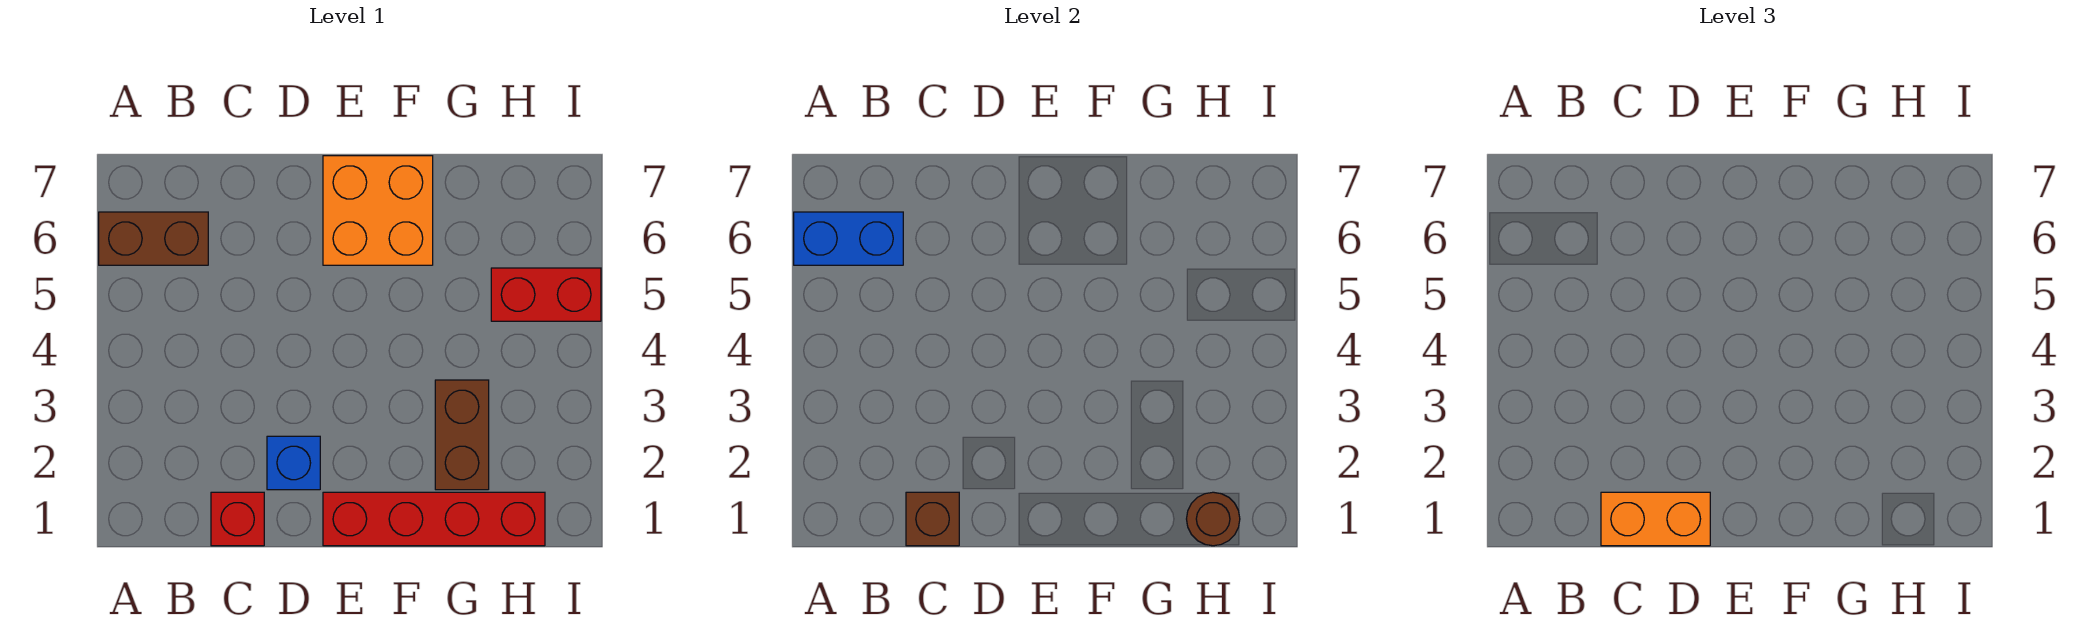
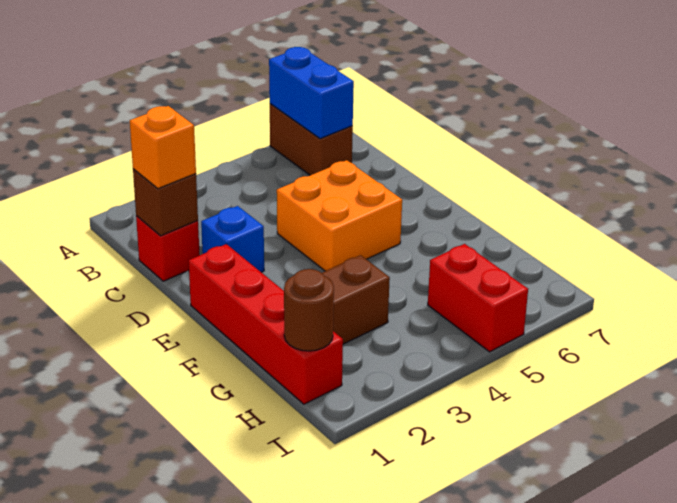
orange brick C1:D1 level 3 -> orange brick C1 level 3
orange brick E6:F7 level 1 -> orange brick D4:E5 level 1

